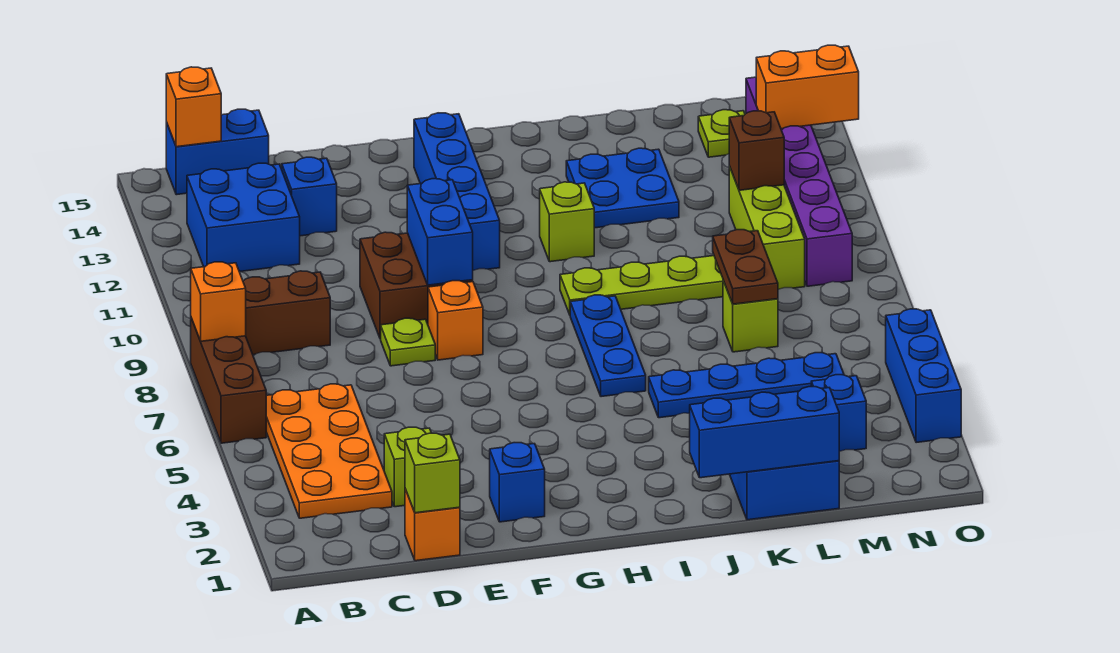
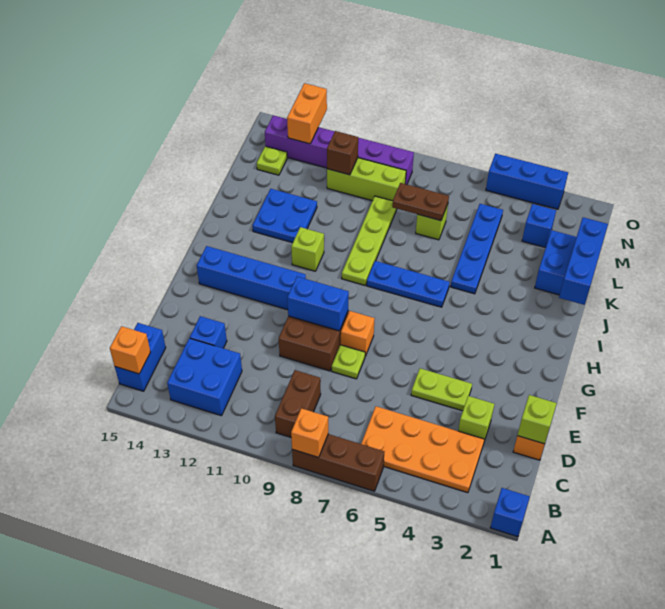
none -> lime plate E4:E5 level 1
blue brick F2 level 1 -> blue brick A1 level 1

